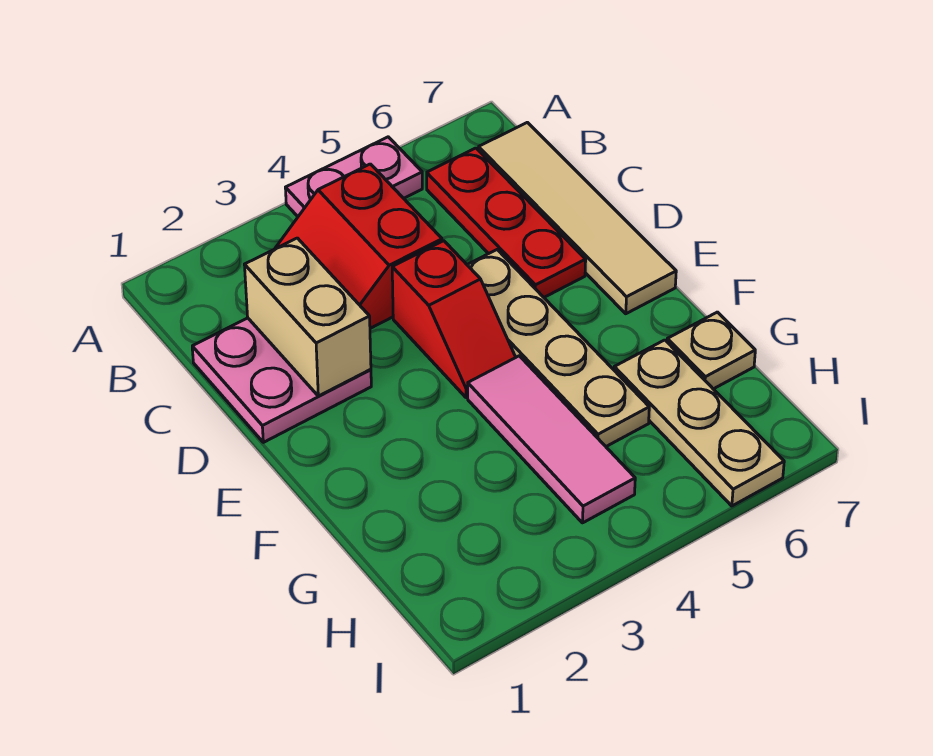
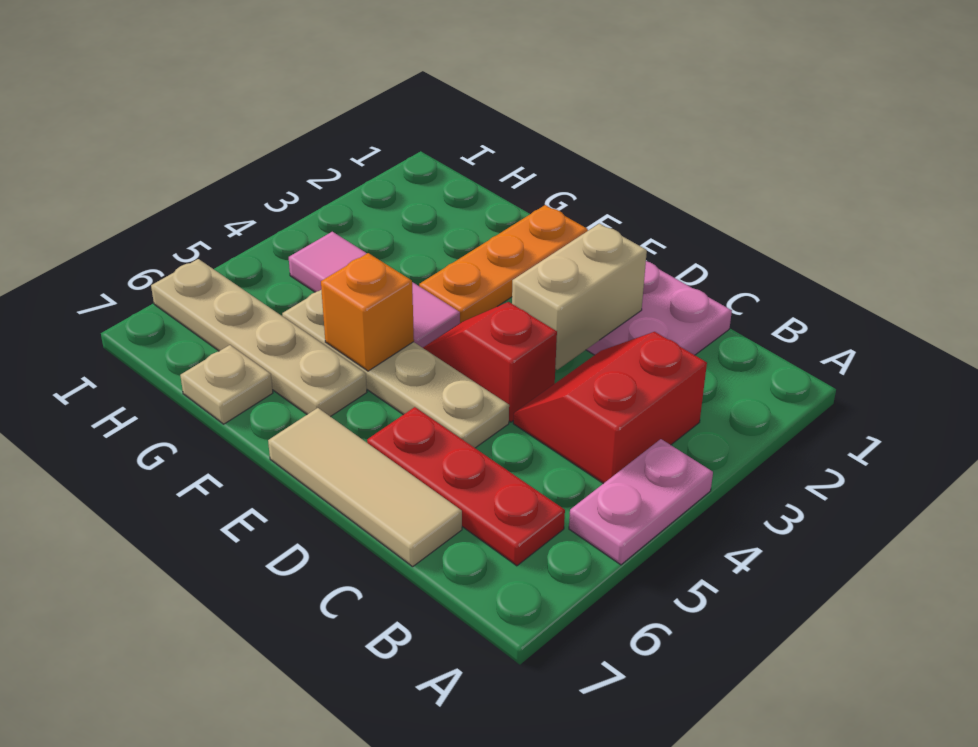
red slope B3:C4 level 1 top 4 -> red slope B3:C4 level 1 top B
tan tile B7:E7 level 1 -> tan tile C7:E7 level 1
tan brick C2:D2 level 2 -> tan brick D2:D3 level 2
none -> orange plate F1:F3 level 1
none -> orange brick F5 level 2
tan plate G6:I6 level 1 -> tan plate F6:I6 level 1

